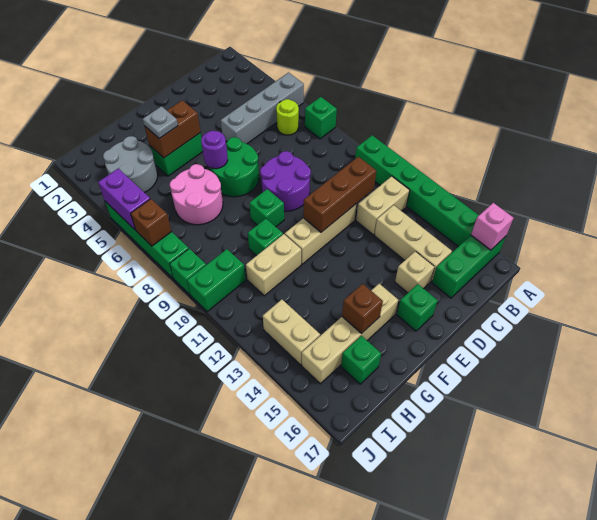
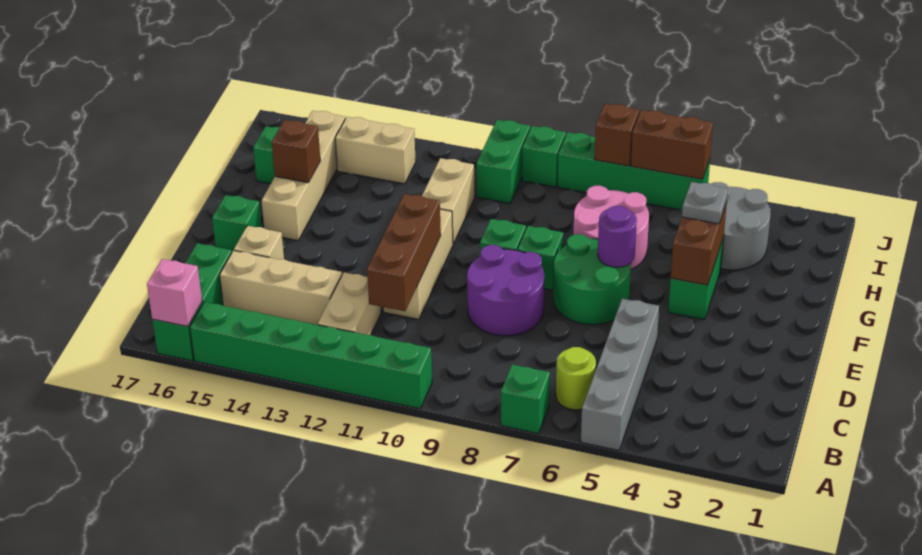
green brick G10 level 1 -> green brick F8 level 1
purple brick J5:J6 level 2 -> brown brick J5:J6 level 2

